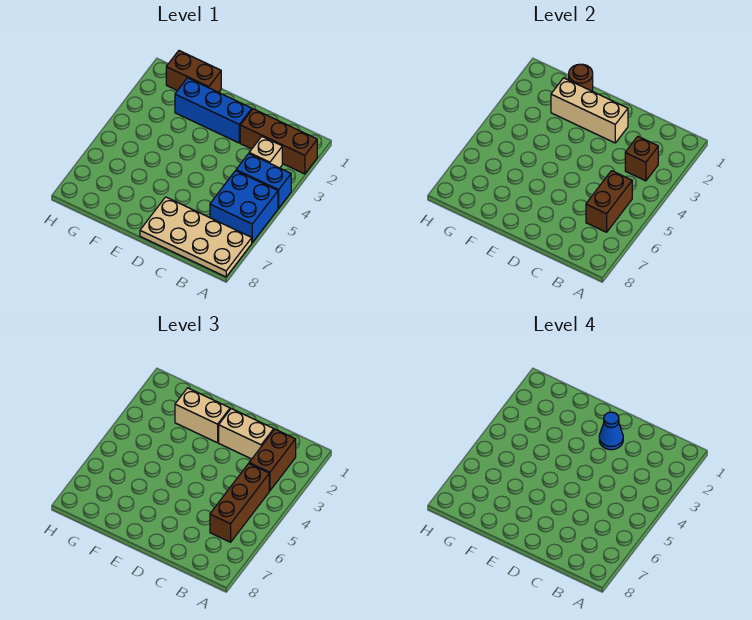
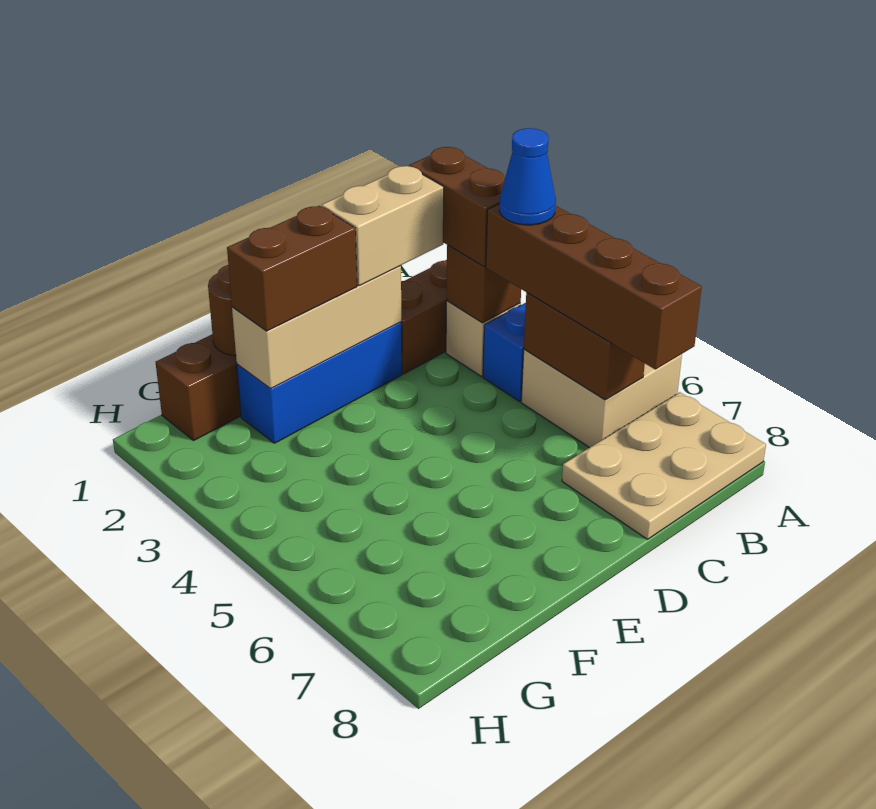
blue brick A5:B6 level 1 -> tan brick A5:B6 level 1
tan plate A7:D8 level 1 -> tan plate A7:C8 level 1
brown brick B4:B6 level 3 -> brown brick B4:B7 level 3
blue cone D2 level 4 -> blue cone B4 level 4
tan brick E2:F2 level 3 -> brown brick E2:F2 level 3

